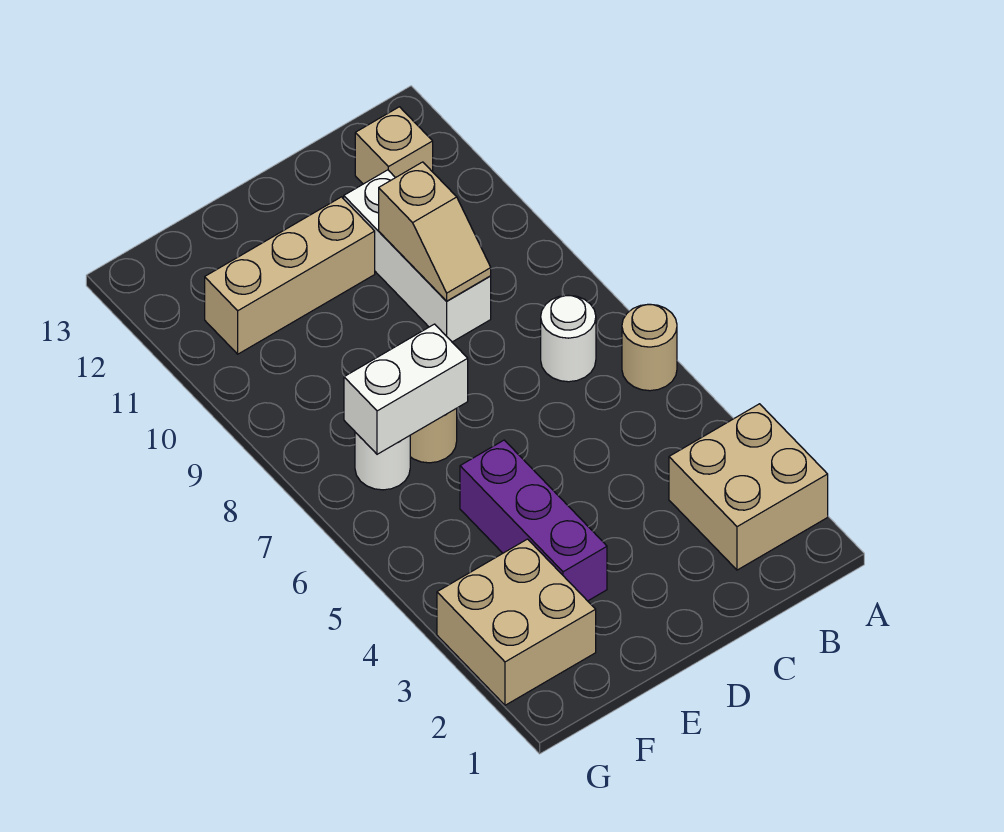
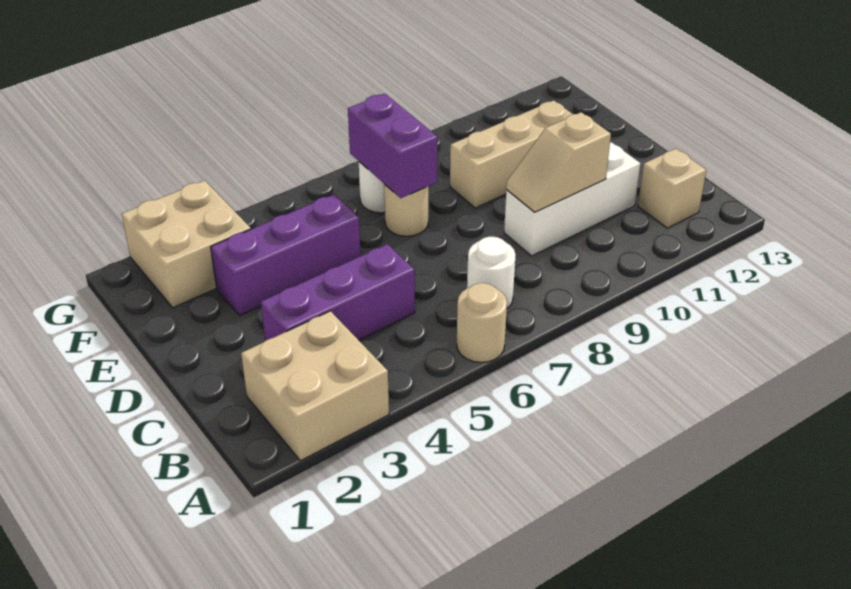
none -> purple brick C3:C5 level 1
tan brick D11:F11 level 1 -> tan brick E9:E11 level 1
white brick E7:F7 level 2 -> purple brick E7:F7 level 2

